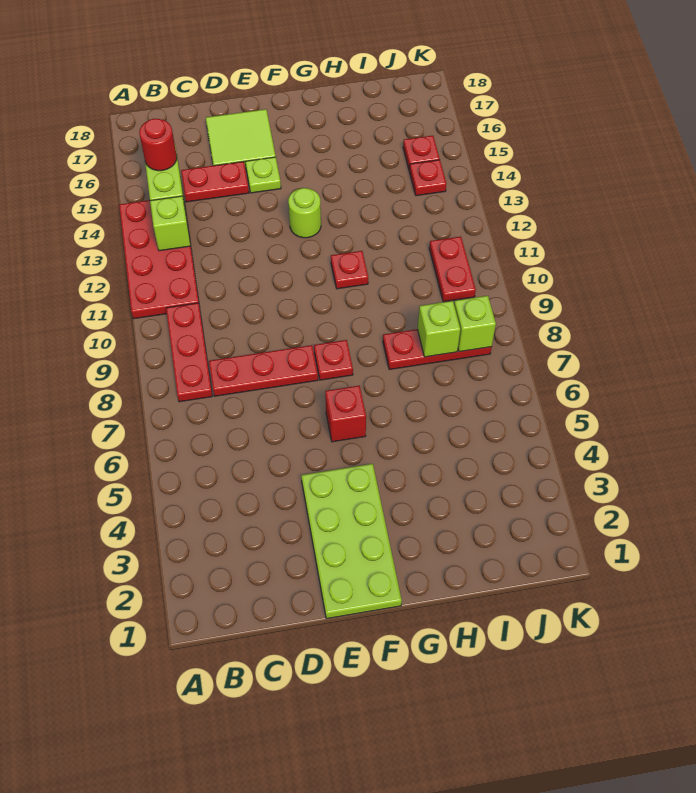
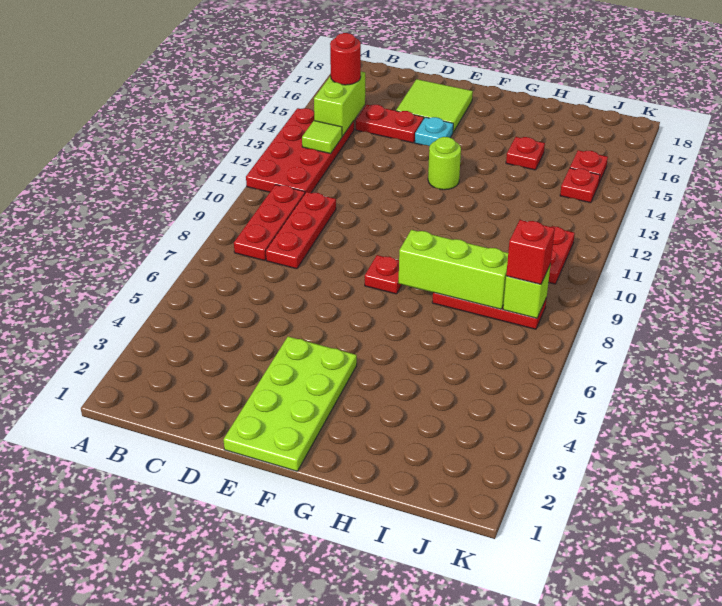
lime brick B13 level 2 -> lime tile B13 level 2
red plate C8:E8 level 1 -> red plate C8:C10 level 1
lime plate E15 level 1 -> cyan plate E15 level 1
red brick F6 level 1 -> red brick J8 level 3
red plate G11 level 1 -> red plate H15 level 1
lime brick I8 level 2 -> lime brick G8:I8 level 2

